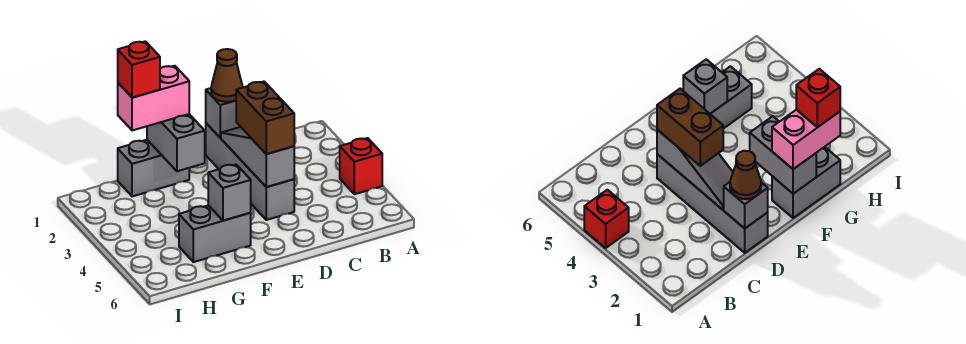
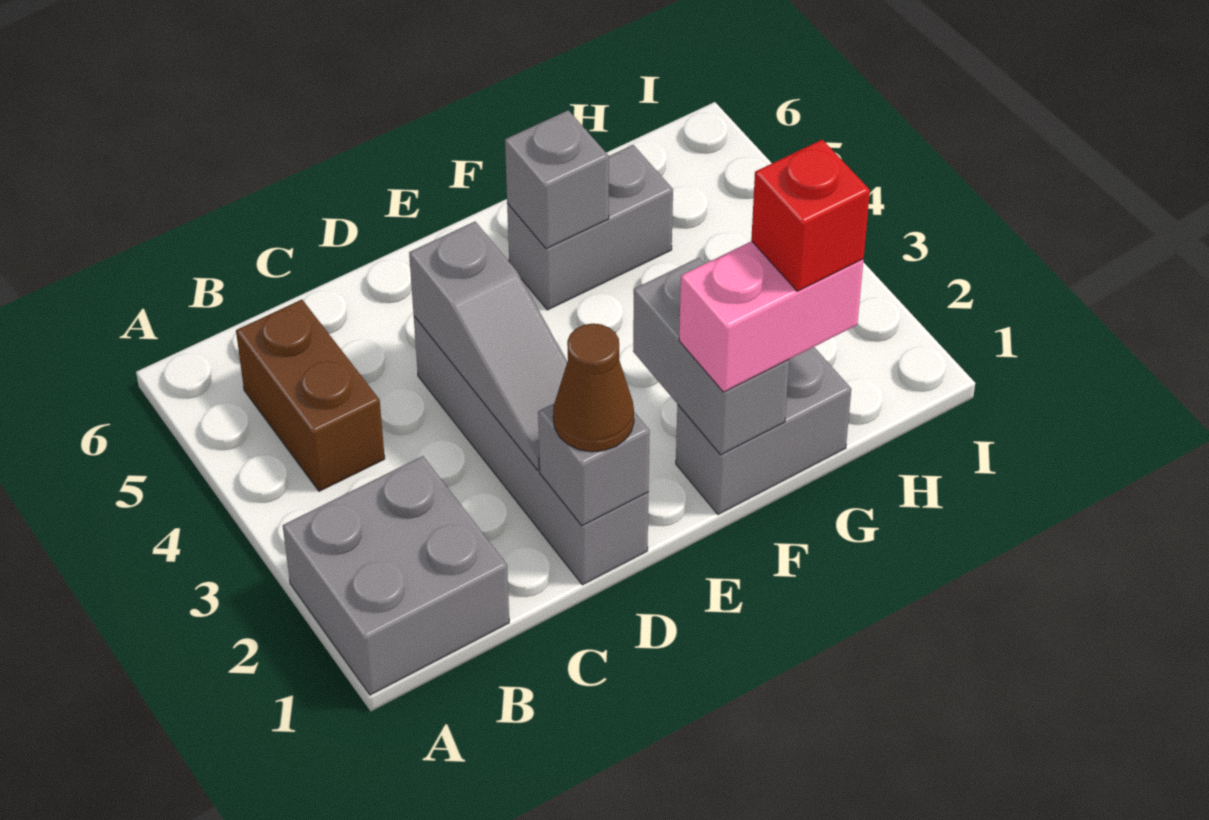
none -> grey brick A1:B2 level 1
red brick A4 level 1 -> none
brown brick D3:D4 level 3 -> brown brick B4:B5 level 1

